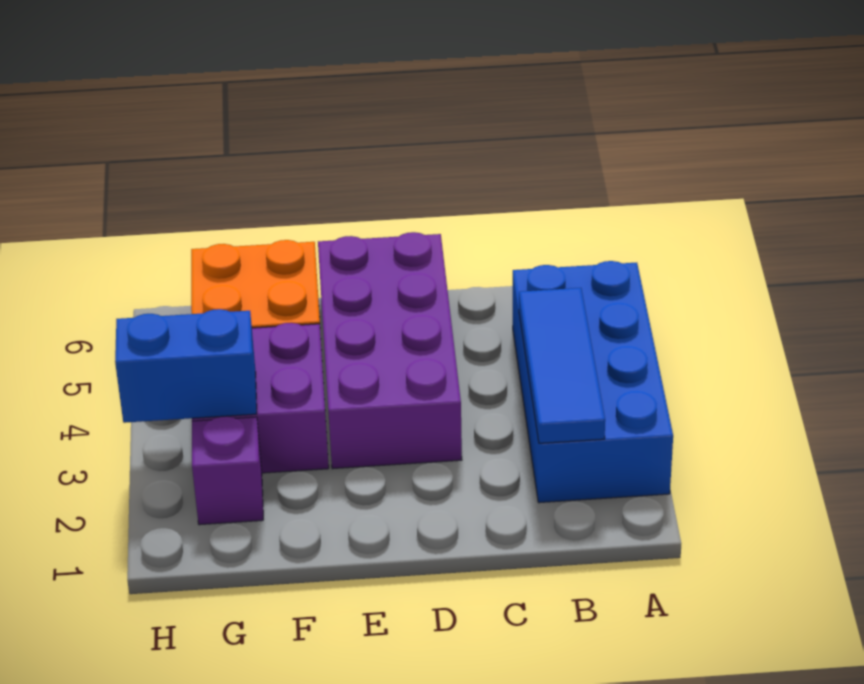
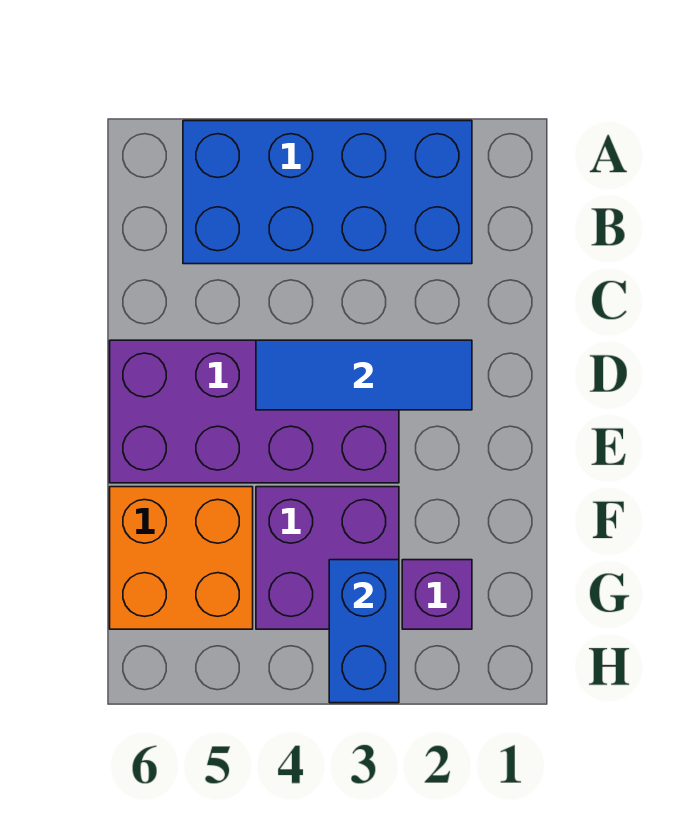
blue tile B2:B4 level 2 -> blue tile D2:D4 level 2

